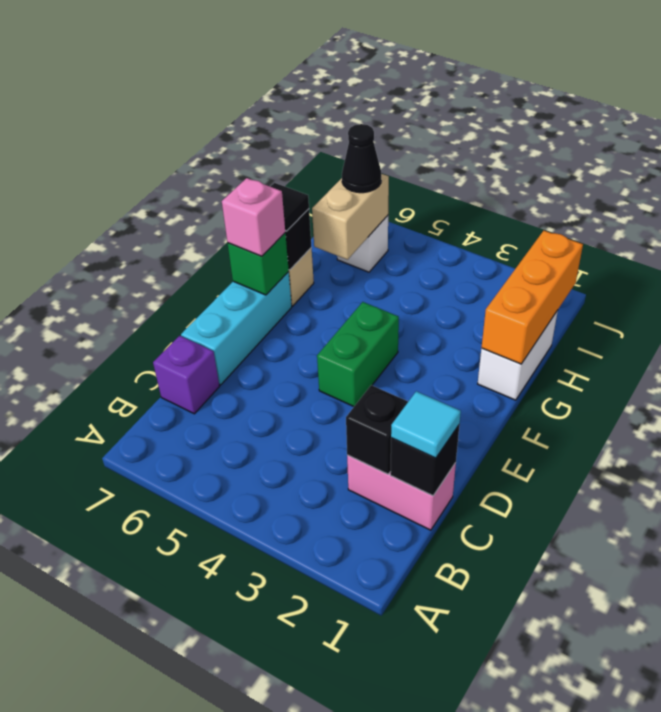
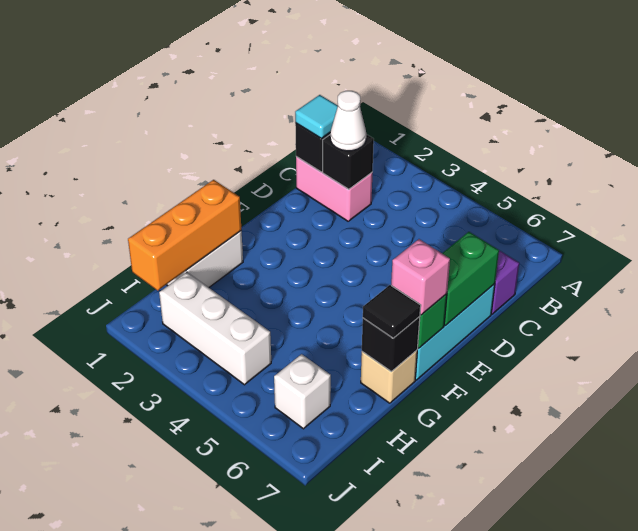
none -> white cone C2 level 3
green brick E4:F4 level 1 -> green brick D7:E7 level 2
tan brick H6:I6 level 2 -> none
none -> white brick I2:I4 level 1
black cone I6 level 3 -> none

